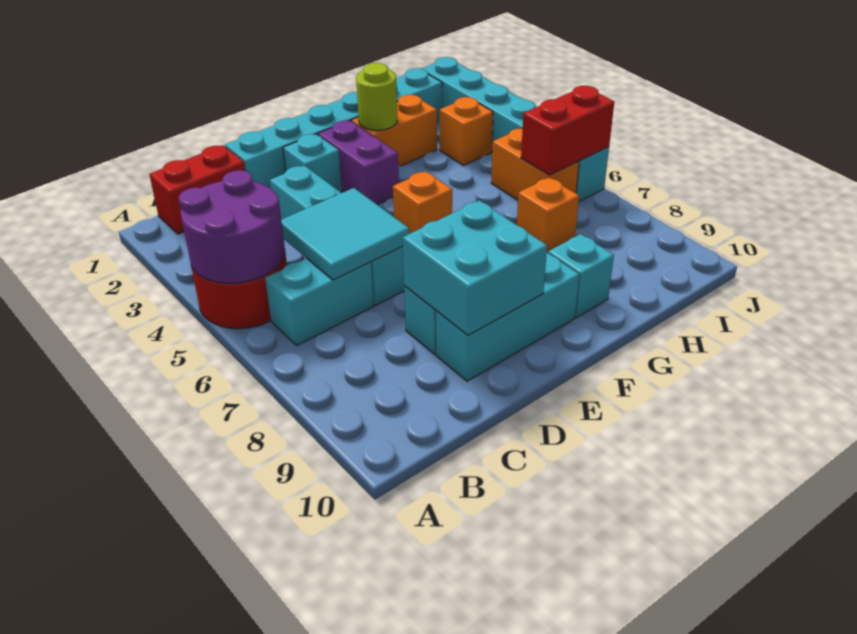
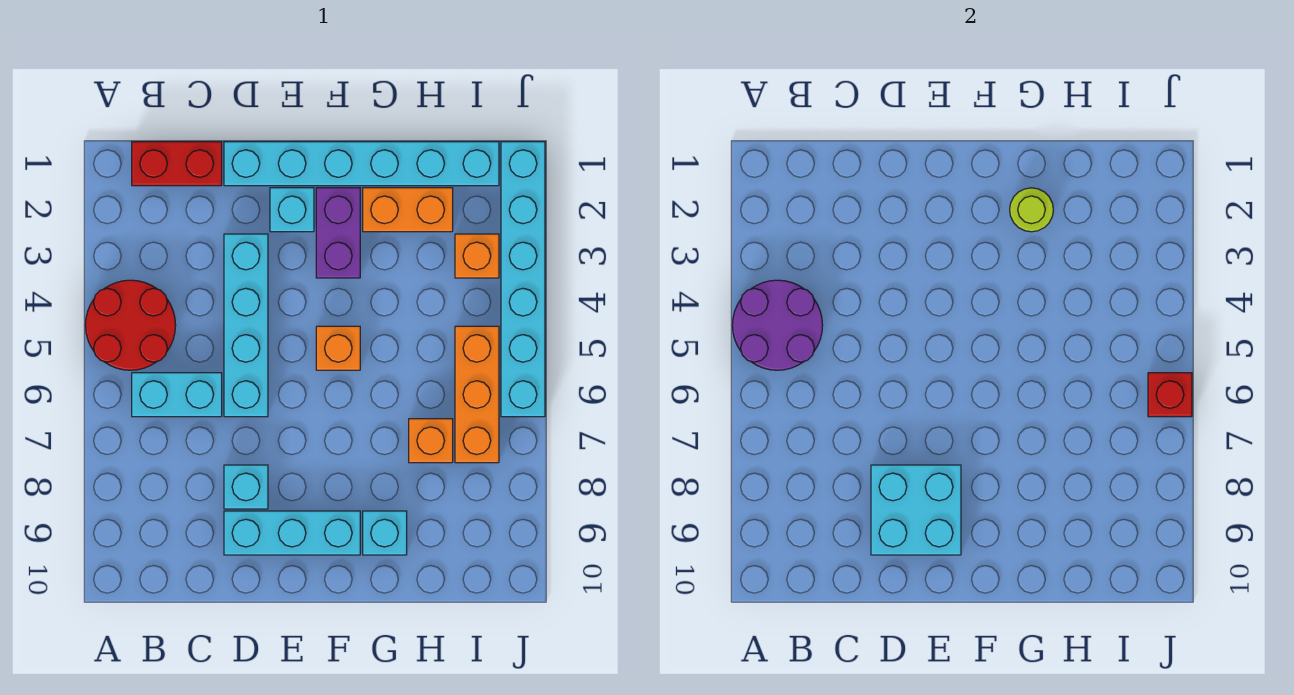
cyan tile C5:D6 level 2 -> none
orange brick I5:I6 level 1 -> orange brick I5:I7 level 1
red brick I6:J6 level 2 -> red brick J6 level 2

